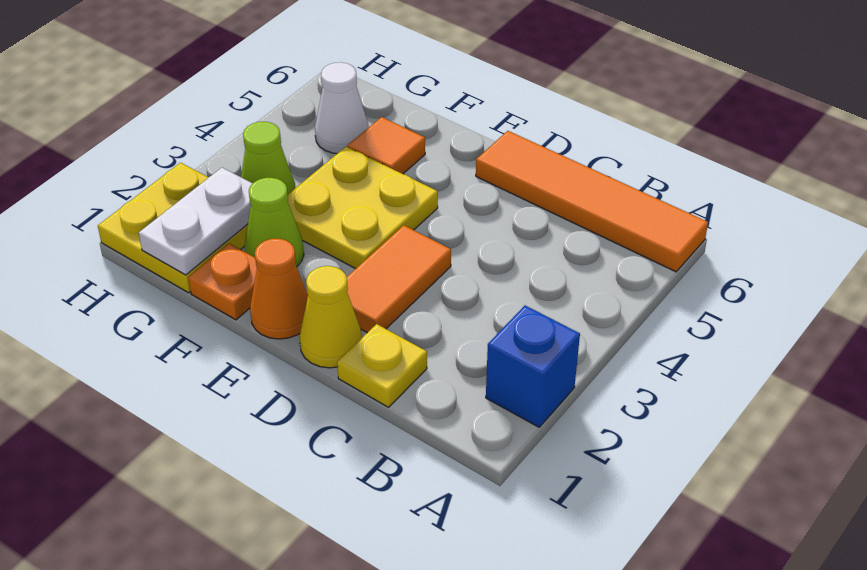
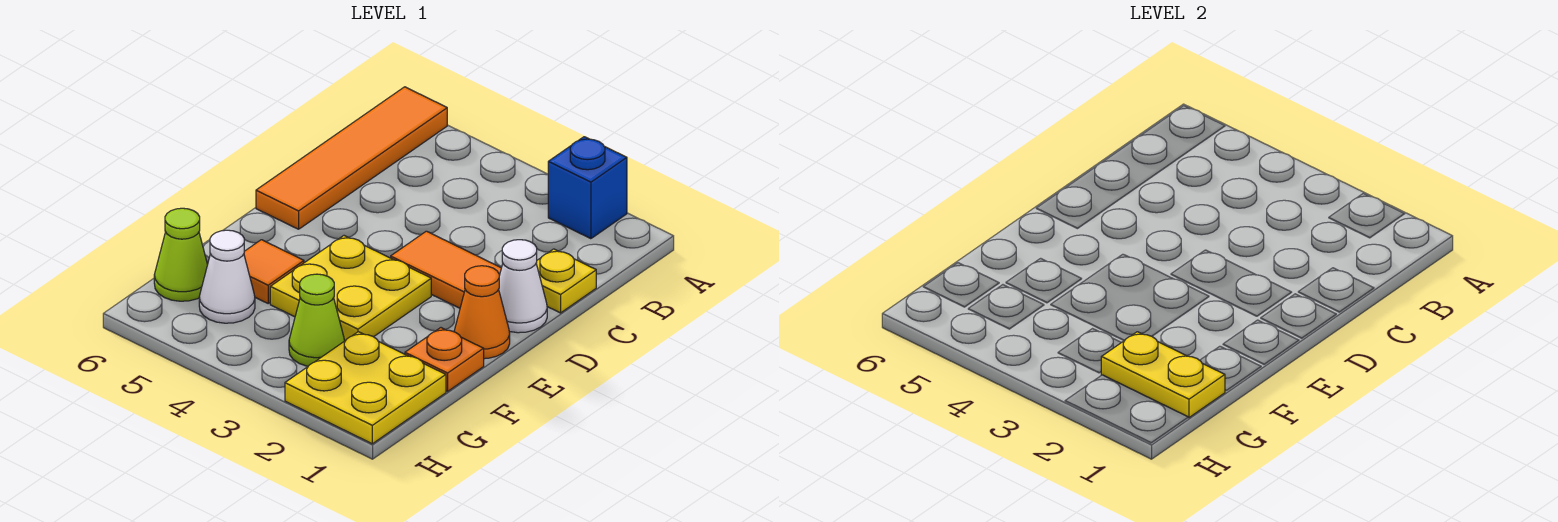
yellow cone D1 level 1 -> white cone D1 level 1
lime cone F2 level 1 -> lime cone G6 level 1
white plate G1:G2 level 2 -> yellow plate G1:G2 level 2

